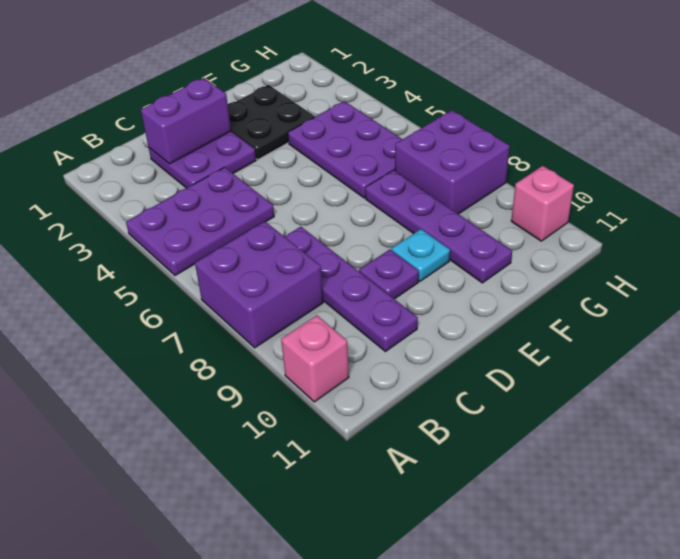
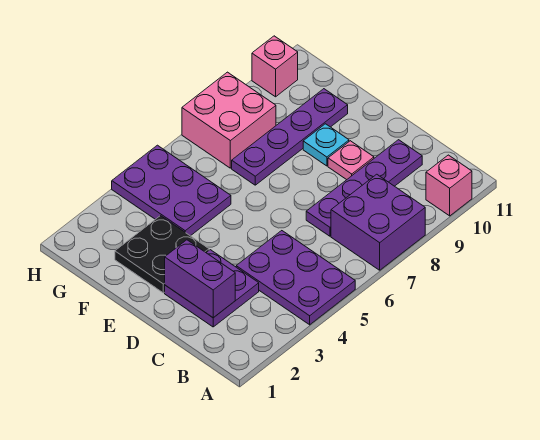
purple plate D9 level 1 -> pink plate D9 level 1
purple plate F4:G6 level 1 -> purple plate F4:H5 level 1
purple brick G7:H8 level 1 -> pink brick G7:H8 level 1

